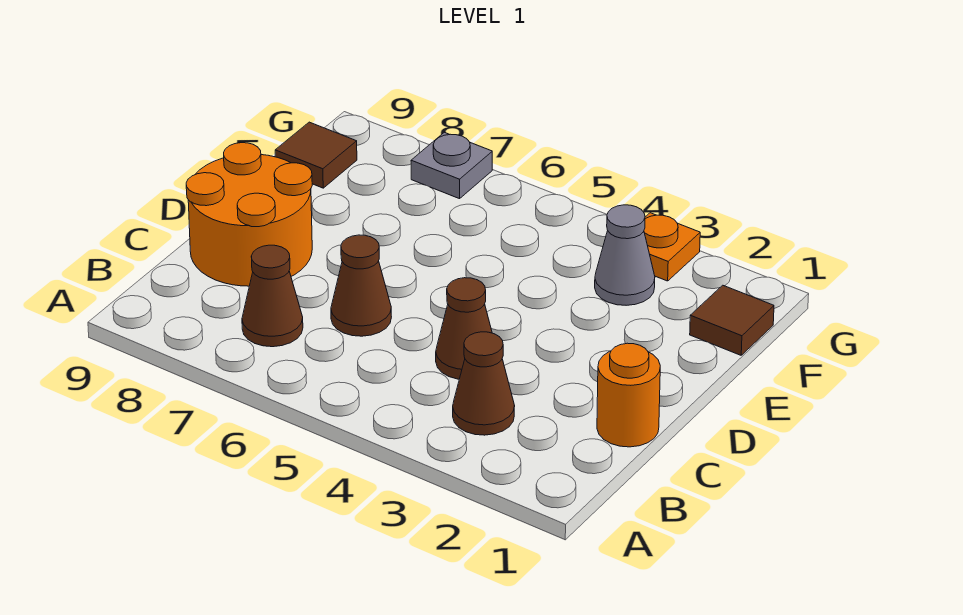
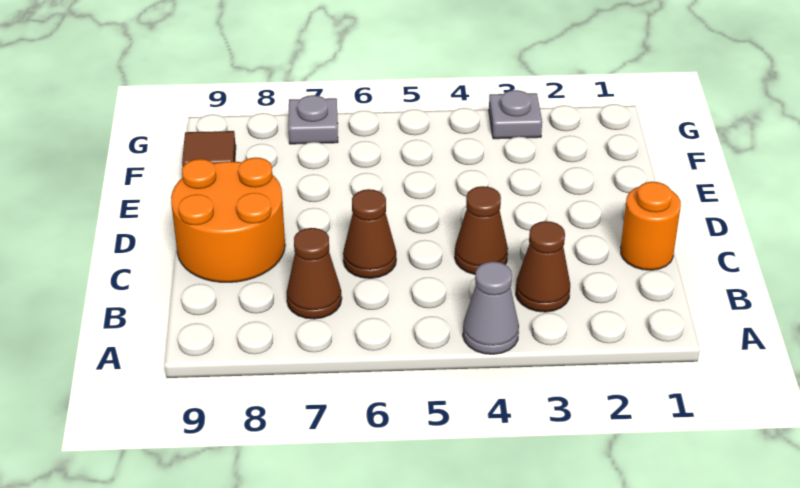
brown tile F1 level 1 -> none
grey cone F3 level 1 -> grey cone A4 level 1
orange plate G3 level 1 -> grey plate G3 level 1

